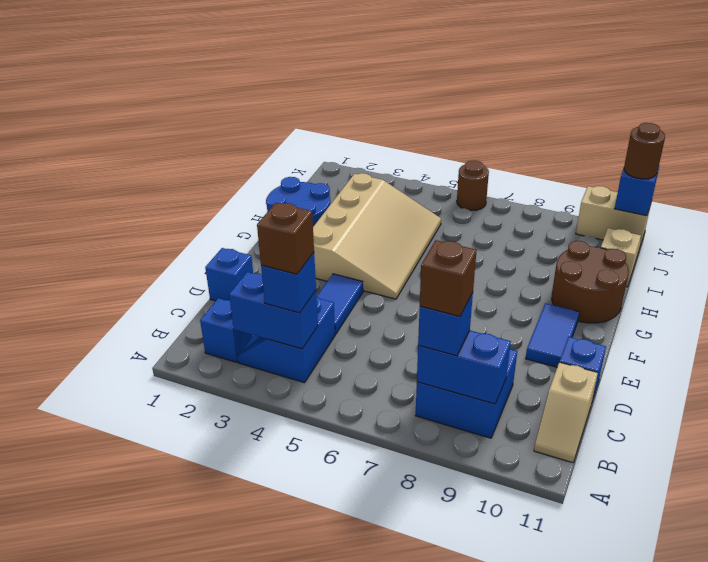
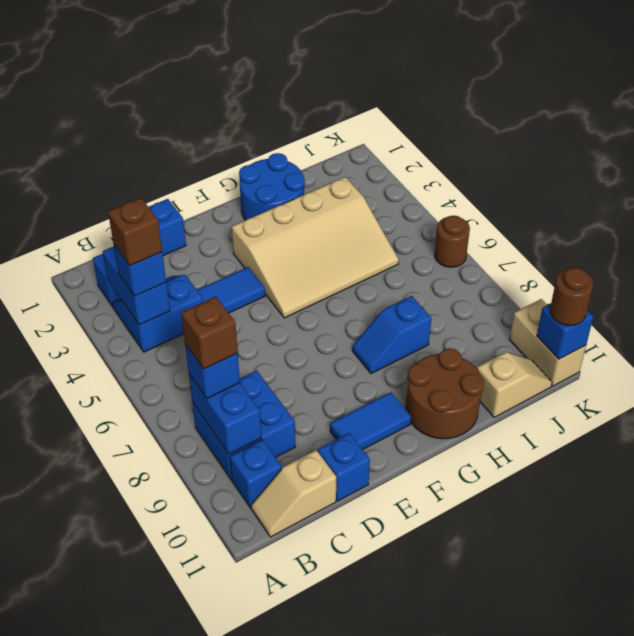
none -> blue brick B10 level 1
none -> blue slope G8:H8 level 1 top H

